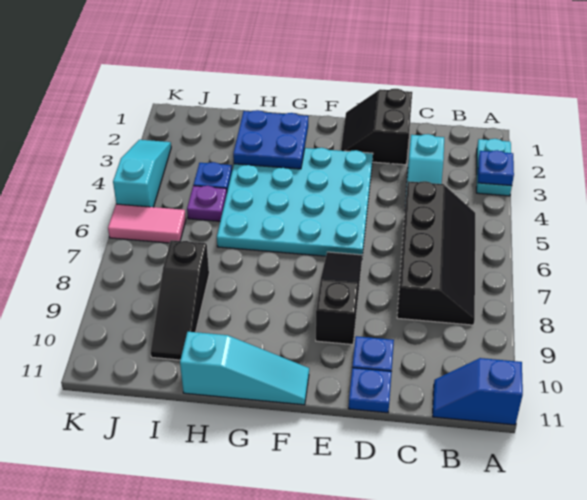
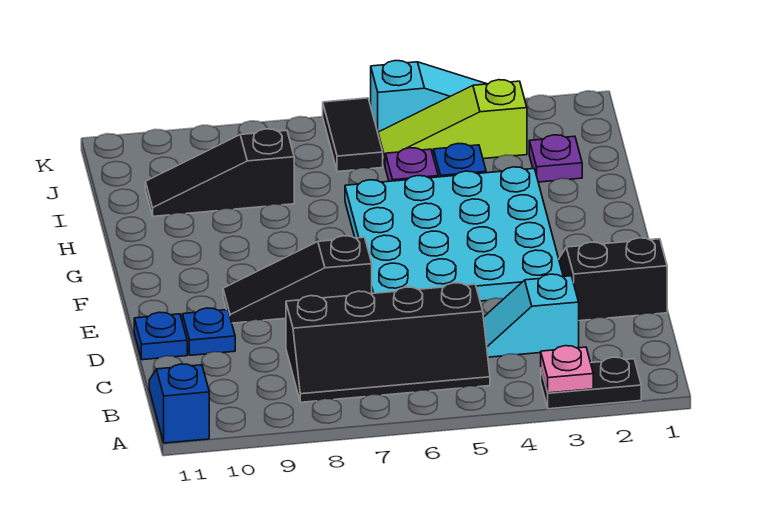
cyan plate A2:A3 level 1 -> black plate A2:A3 level 1
blue plate A3 level 2 -> pink plate A3 level 2
black slope E7:E9 level 1 top 9 -> black slope E7:E9 level 1 top 7
cyan slope F11:H11 level 1 top H -> none
blue plate G2:H3 level 2 -> none
none -> purple plate I2 level 1
none -> lime slope J3:J5 level 1 top 3
pink tile J6:K6 level 1 -> black tile J6:K6 level 1

